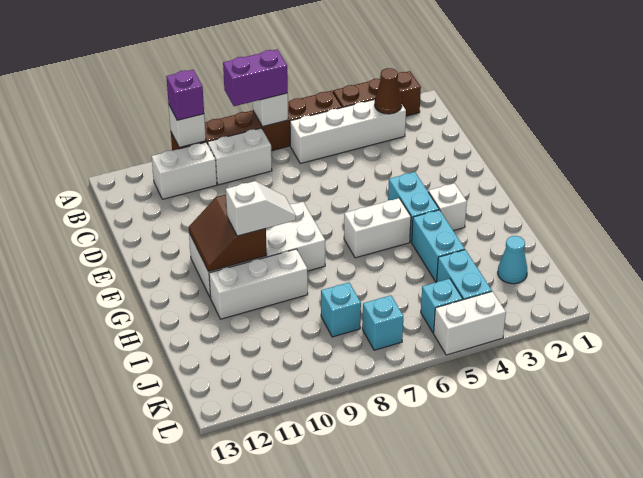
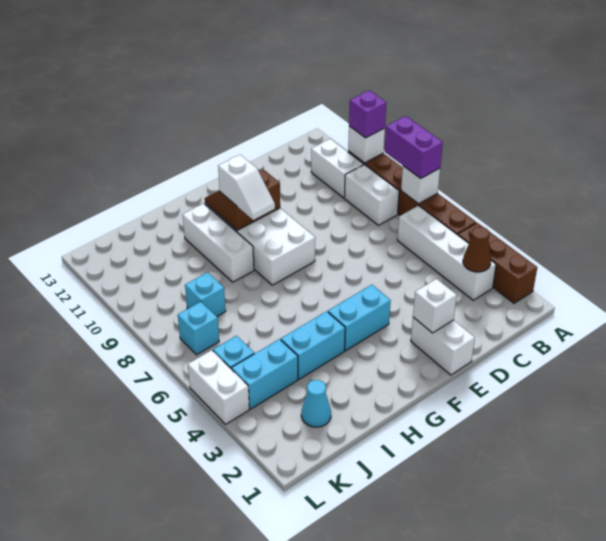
white brick G3 level 1 -> white brick E2 level 2
white brick G5:G6 level 1 -> white brick E1:E2 level 1

